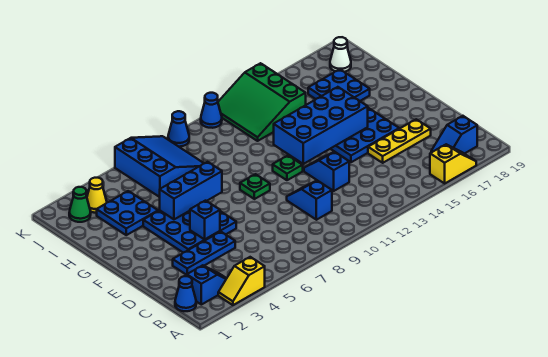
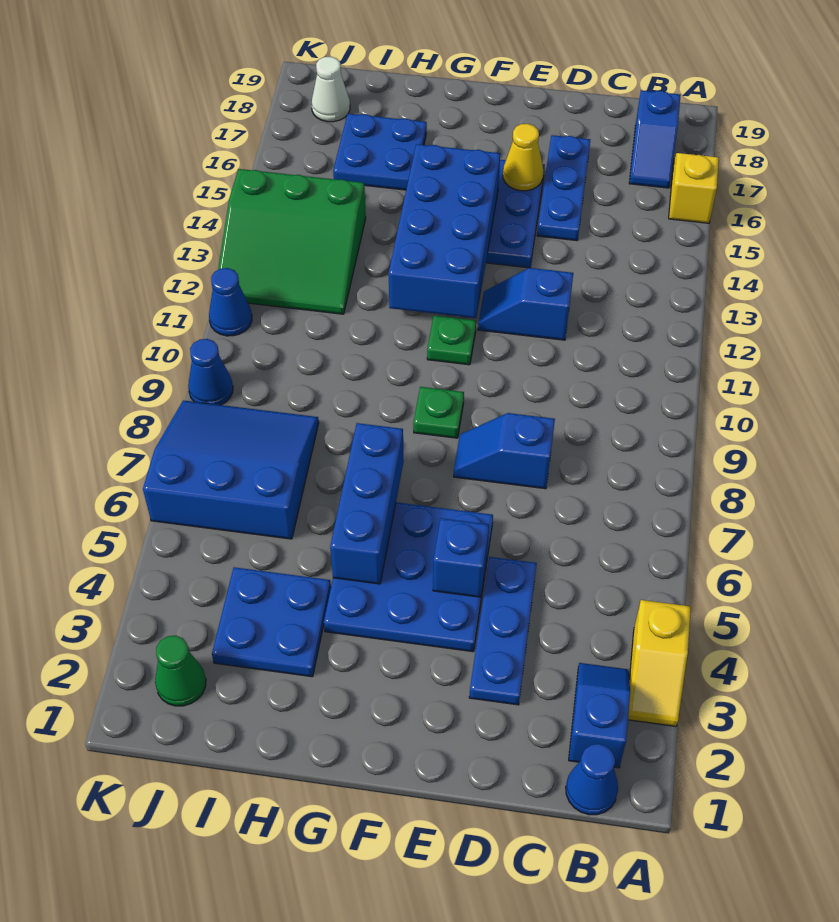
blue slope C10:D10 level 1 top C -> blue slope D8:E8 level 1 top D
yellow plate D15:D17 level 1 -> blue plate D15:D17 level 1
yellow cone J3 level 1 -> yellow cone E16 level 2

